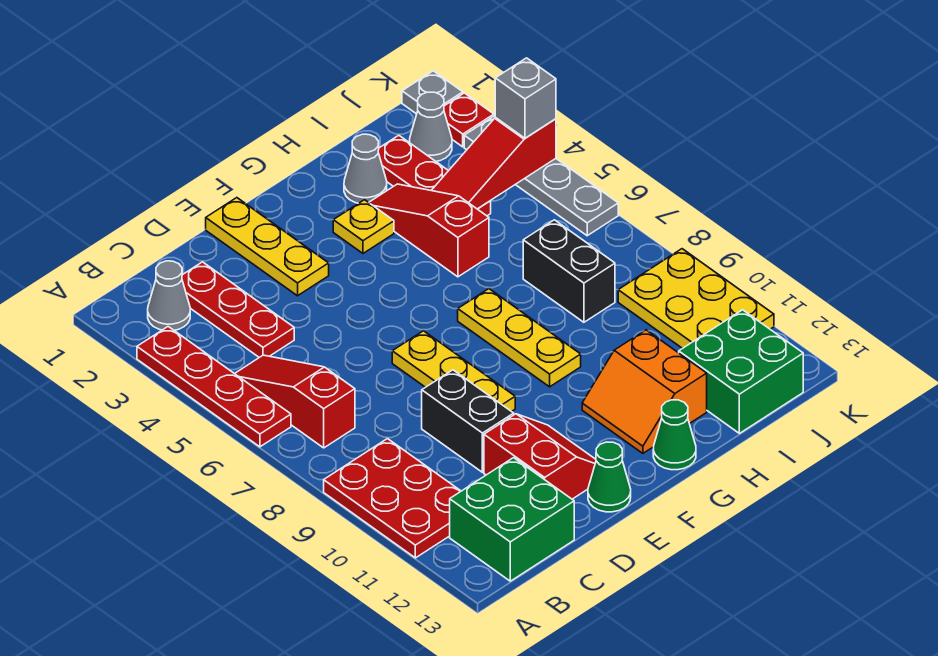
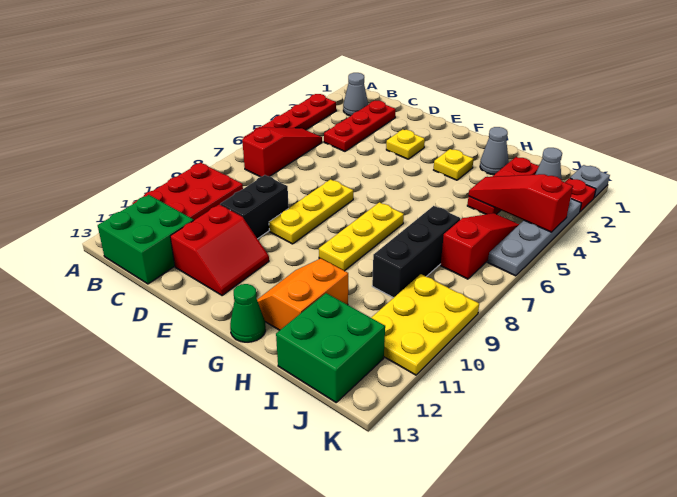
yellow plate E1:E3 level 1 -> yellow plate E3 level 1
green cone E13 level 1 -> none
red slope H3:H5 level 1 top 5 -> red slope J5:J7 level 1 top 7
black brick I7:I8 level 1 -> black brick I7:I9 level 1
grey brick K4 level 3 -> none

